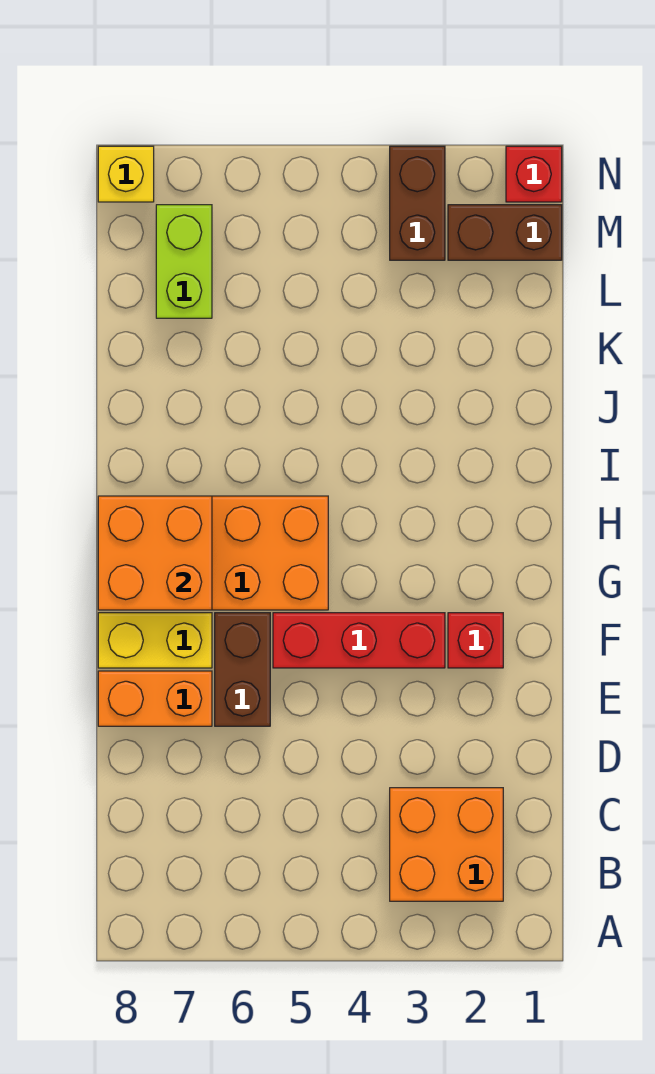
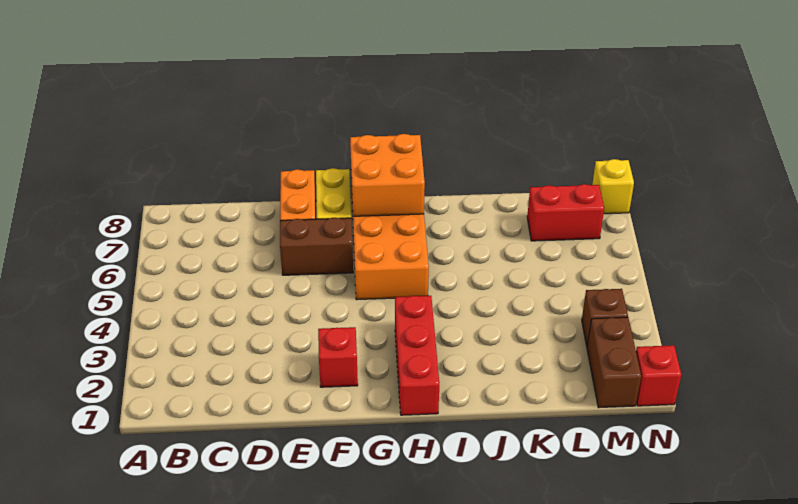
orange brick B2:C3 level 1 -> none
red brick F3:F5 level 1 -> red brick H1:H3 level 1
lime brick L7:M7 level 1 -> red brick L7:M7 level 1
brown brick M3:N3 level 1 -> brown brick M3 level 1

